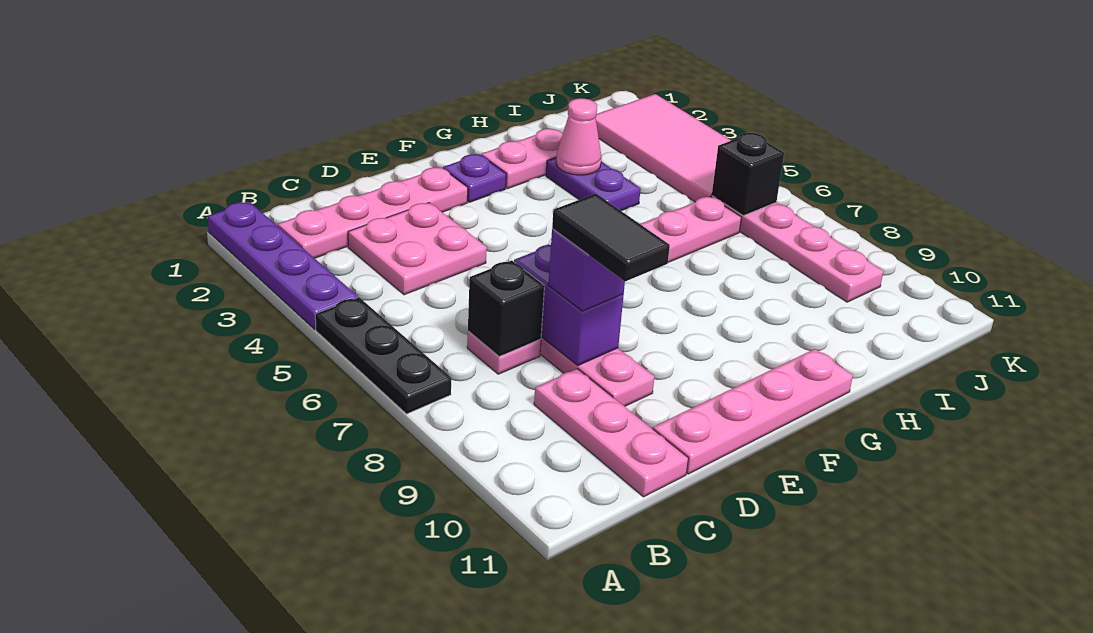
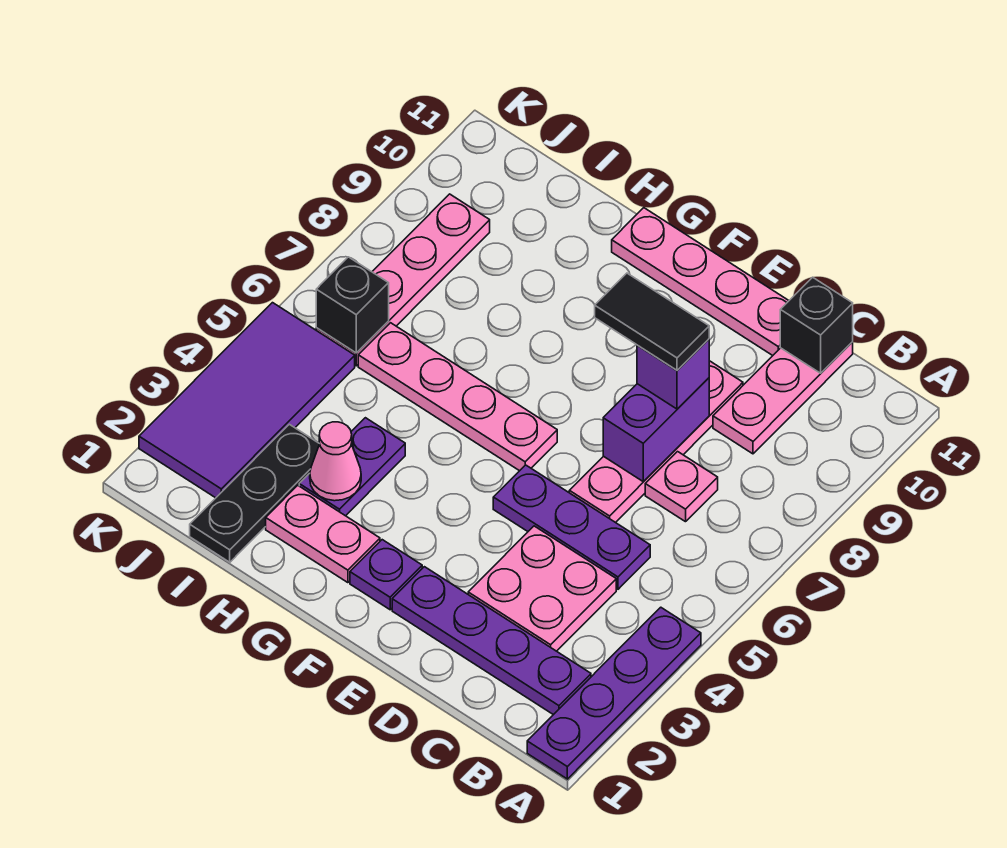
black plate A5:A7 level 1 -> black plate I1:I3 level 1
pink plate B2:E2 level 1 -> purple plate B2:E2 level 1
none -> purple plate C5:E5 level 1
black brick C7 level 2 -> black brick C11 level 2
black tile D8:D9 level 4 -> black tile D8:E8 level 4
pink tile J2:K5 level 1 -> purple tile J2:K5 level 1

